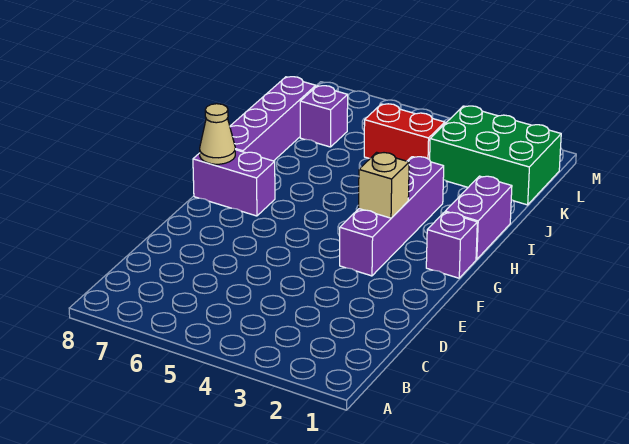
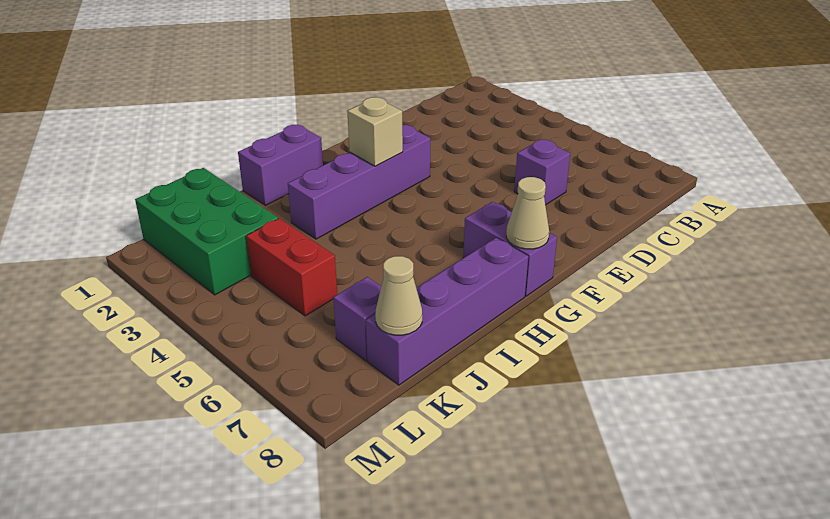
purple brick G1 level 1 -> purple brick D6 level 1
none -> tan cone K8 level 2

